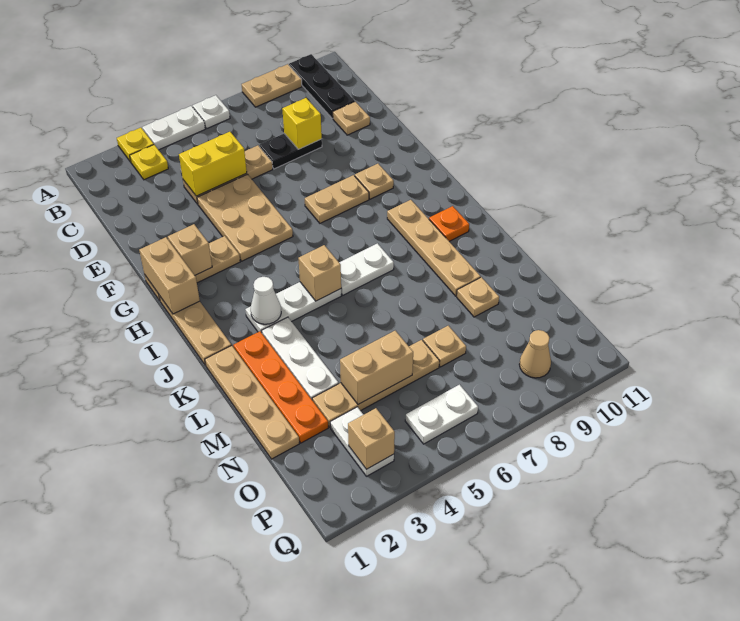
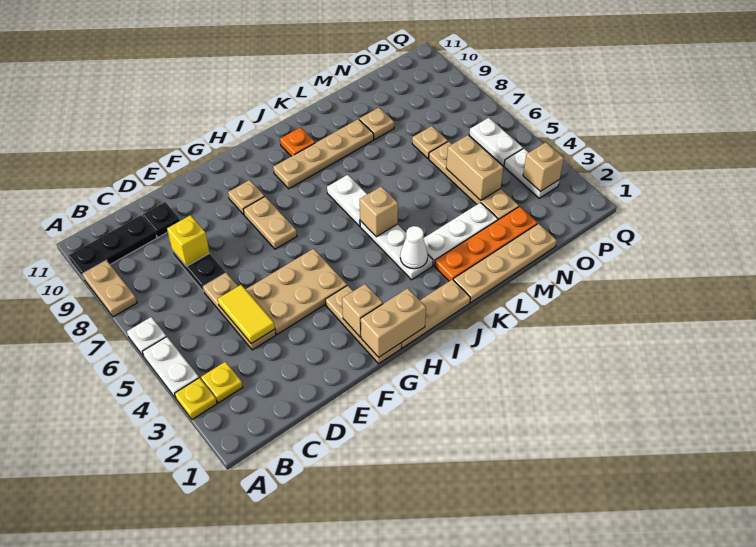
yellow brick D4:D5 level 2 -> yellow tile D4:D5 level 2
tan plate D10 level 1 -> black plate D10 level 1
white plate O3:P3 level 1 -> white plate P3:P4 level 1
tan cone P9 level 1 -> none

